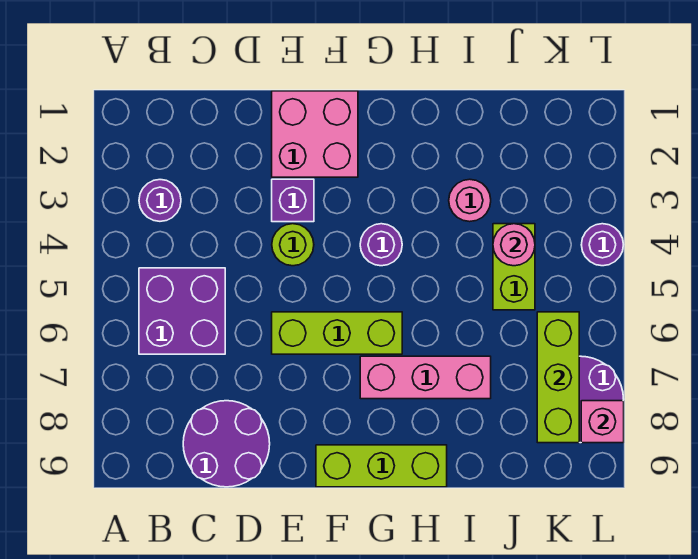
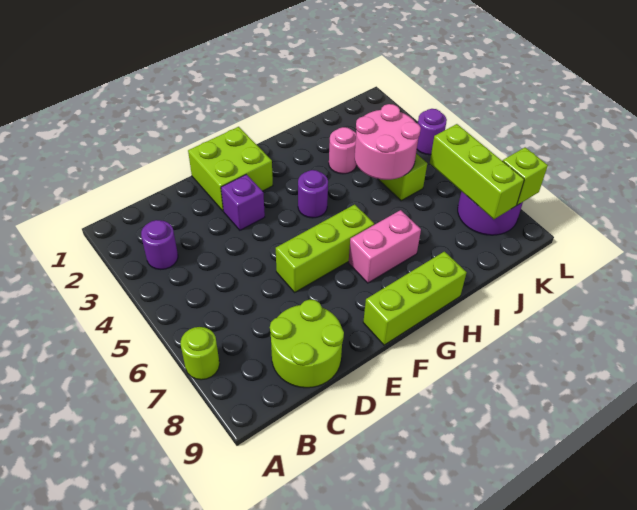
purple brick B5:C6 level 1 -> none
purple round brick C8:D9 level 1 -> lime round brick C8:D9 level 1
pink brick E1:F2 level 1 -> lime brick E1:F2 level 1
lime round brick E4 level 1 -> lime round brick A7 level 1
pink brick G7:I7 level 1 -> pink brick G7:H7 level 1
pink round brick J4 level 2 -> pink round brick I4:J5 level 2
pink brick L8 level 2 -> lime brick L8 level 2

